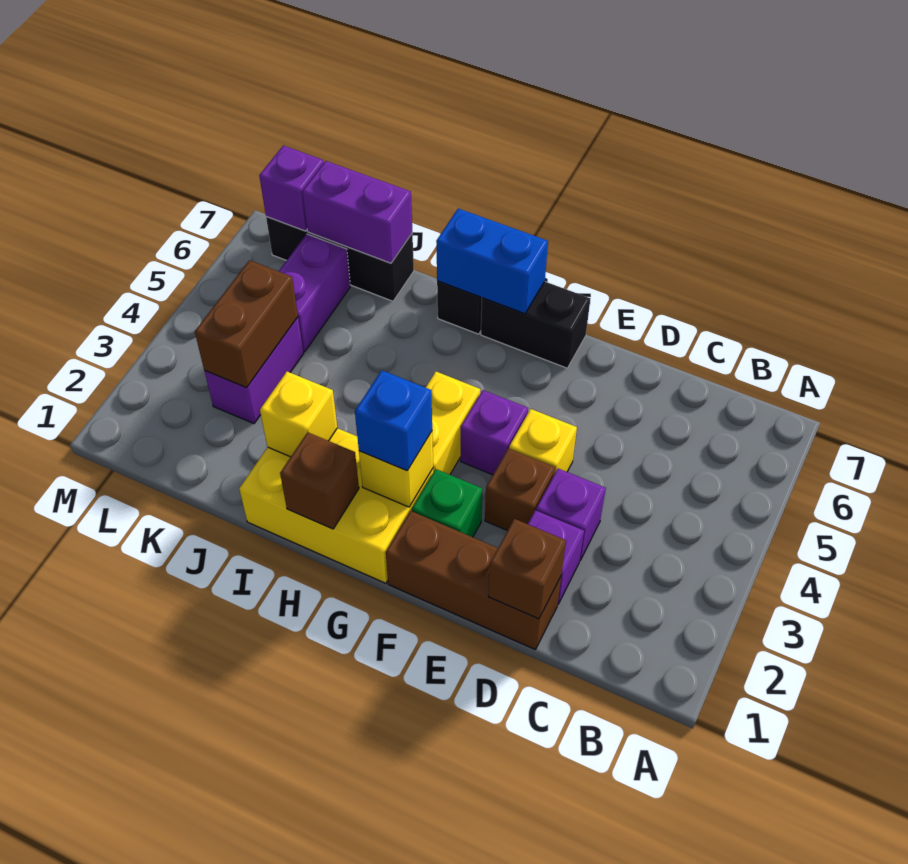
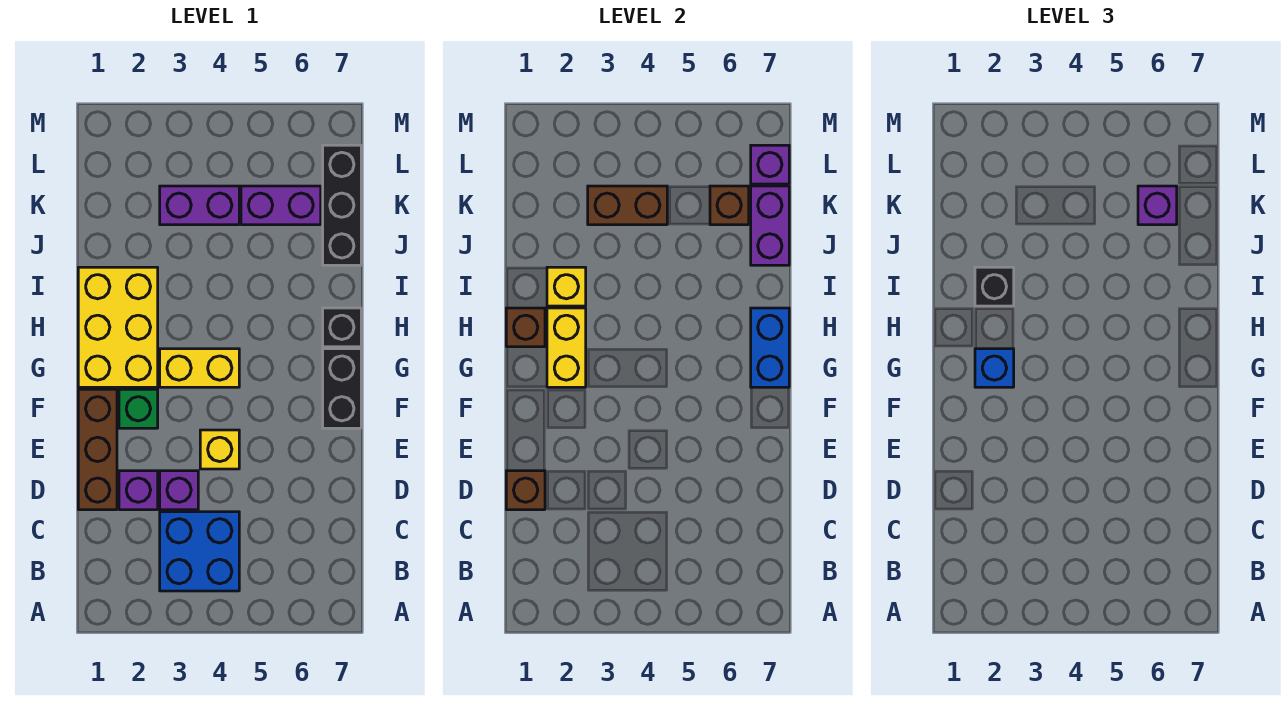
none -> blue brick B3:C4 level 1
brown brick E3 level 1 -> brown brick K6 level 2
purple brick F4 level 1 -> purple brick K6 level 3
yellow brick G2 level 2 -> yellow brick G2:H2 level 2
none -> black brick I2 level 3

